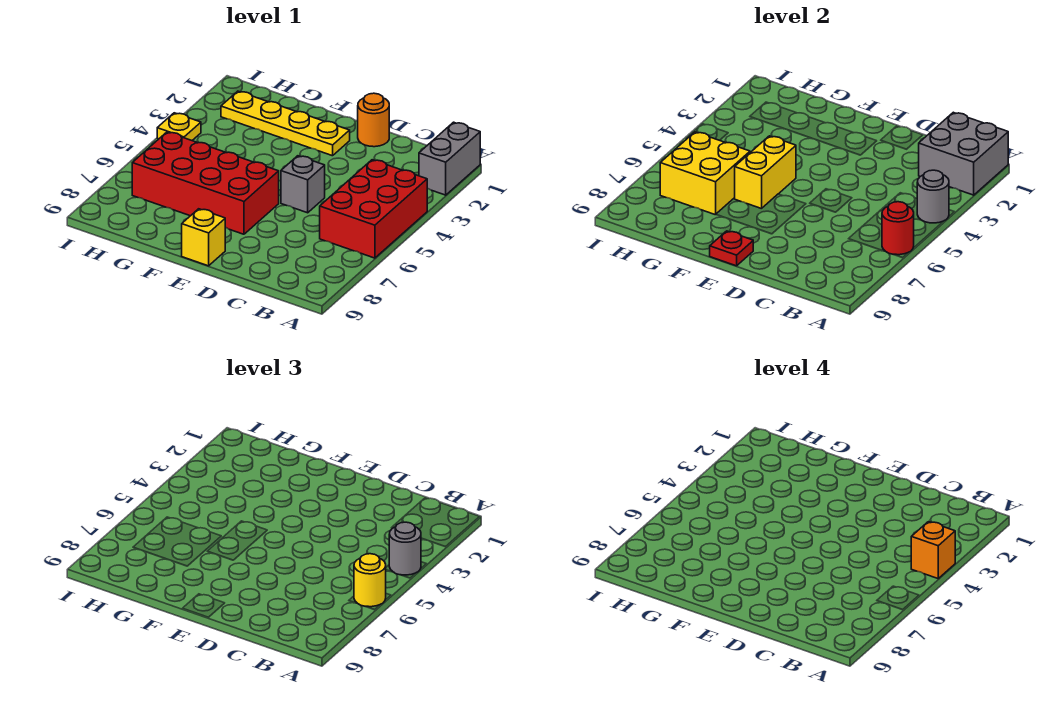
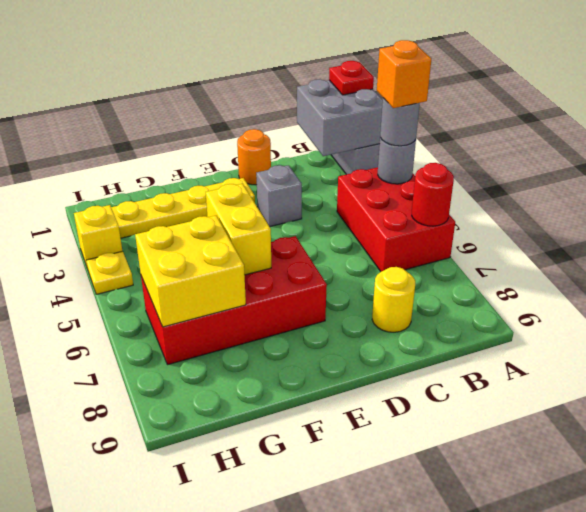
yellow round brick A6 level 3 -> yellow round brick C8 level 1
grey brick D5 level 1 -> grey brick D3 level 1
yellow brick E9 level 1 -> yellow brick I3 level 1
red plate E9 level 2 -> red plate A1 level 3

